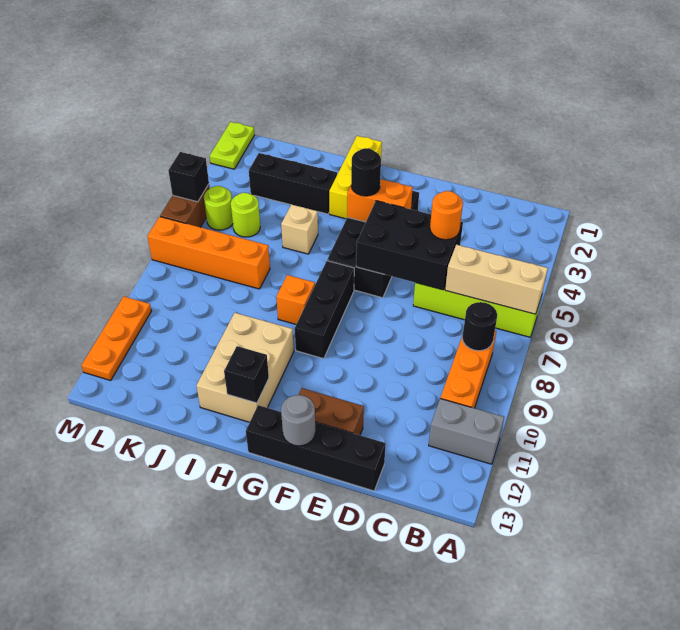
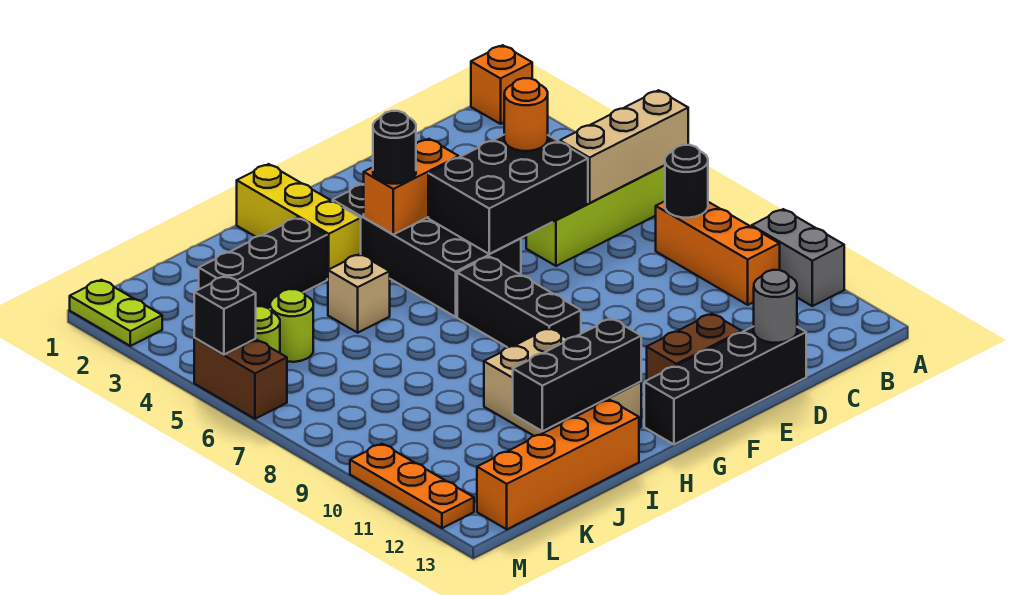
grey brick A11:B11 level 1 -> grey brick A10:A11 level 1
grey round brick F13 level 2 -> grey round brick D13 level 2
orange brick H8 level 1 -> orange brick A1 level 1
black brick H12 level 2 -> black brick H12:J12 level 2
orange brick J7:M7 level 1 -> orange brick I13:L13 level 1

